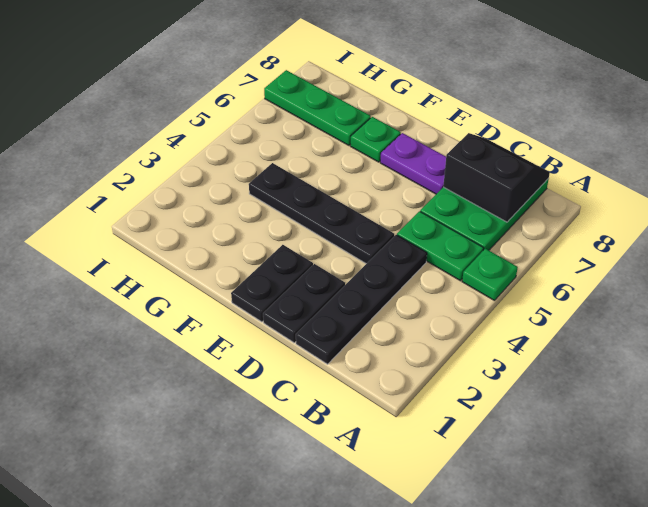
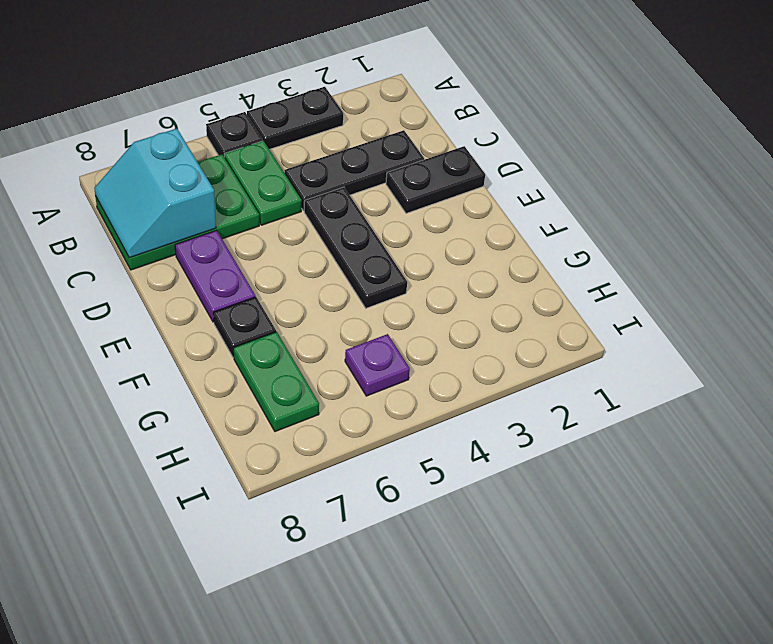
green plate A5 level 1 -> black plate A5 level 1
black slope B7:C8 level 2 top 7 -> cyan slope B7:C8 level 2 top 7
black plate C1:C4 level 1 -> black plate C2:C4 level 1
black plate D4:G4 level 1 -> black plate D4:F4 level 1
black plate E1:E2 level 1 -> black plate A3:A4 level 1
green plate F7 level 1 -> black plate F7 level 1
green plate G7:I7 level 1 -> green plate G7:H7 level 1
none -> purple plate H5 level 1

